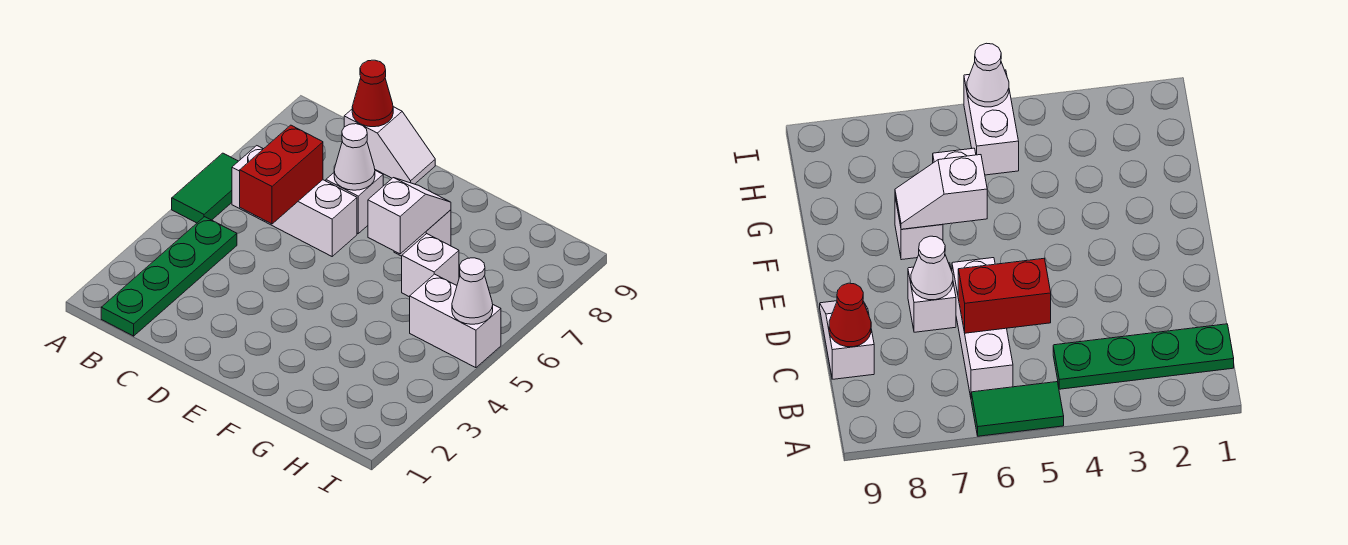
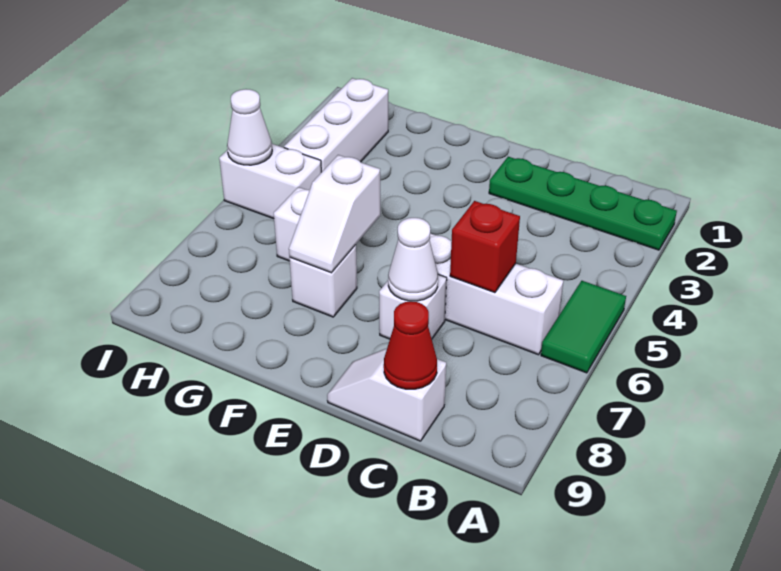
green plate B1:B4 level 1 -> green plate A2:D2 level 1
red brick C5:C6 level 2 -> red brick C6 level 2
none -> white brick H2:H4 level 1

